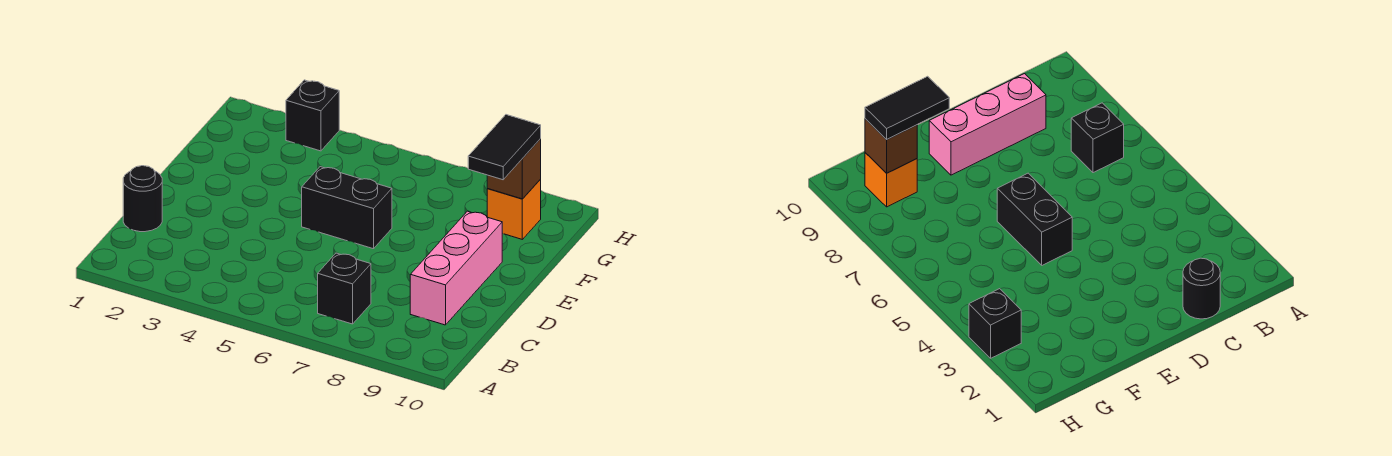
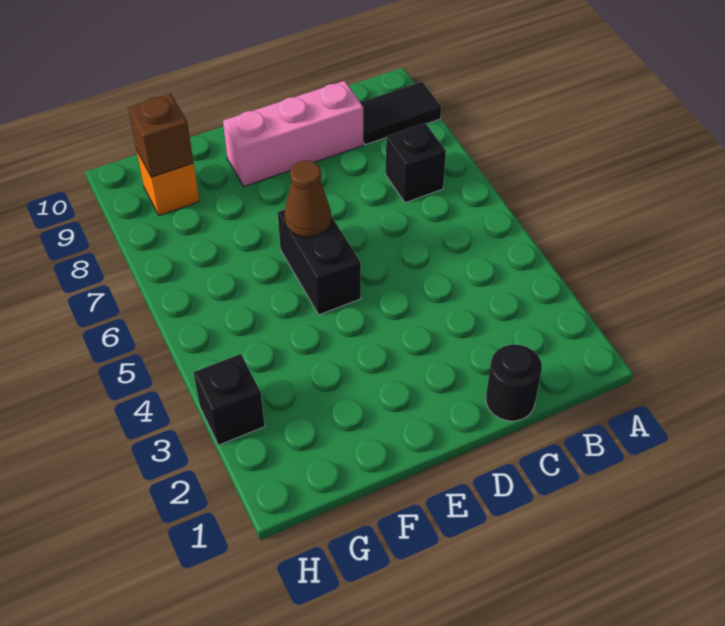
none -> brown cone E6 level 2
black tile F9:G9 level 3 -> black tile A9:B9 level 1

